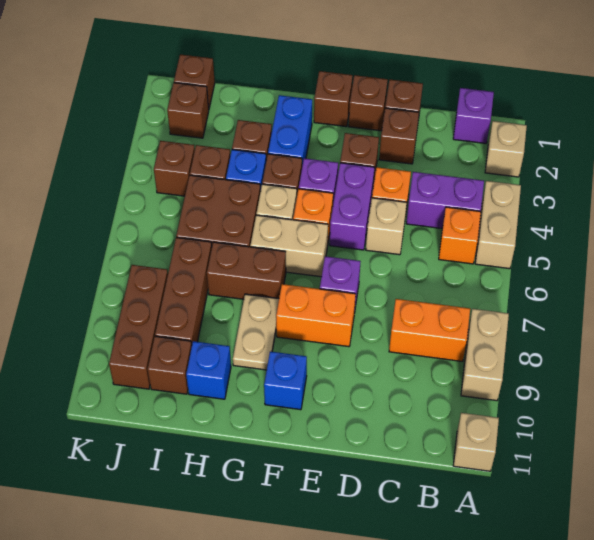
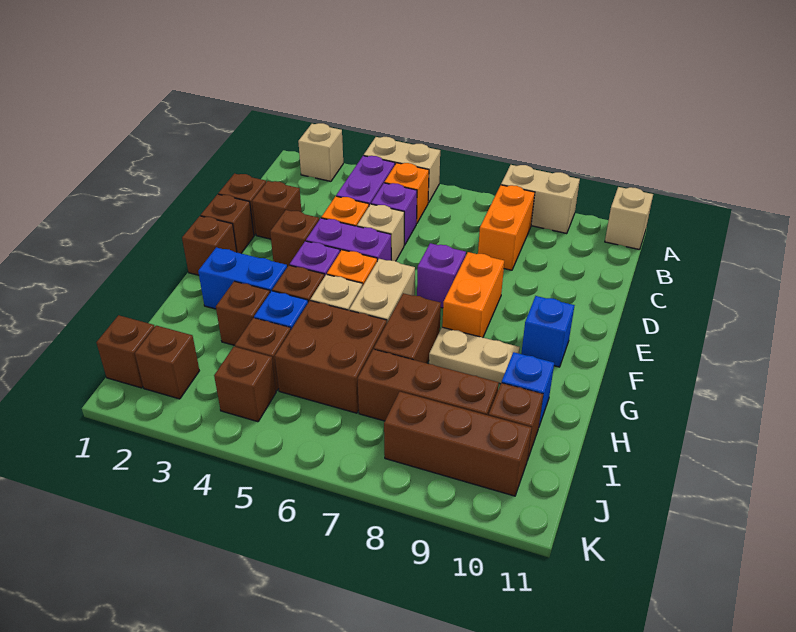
purple brick B1 level 1 -> purple brick C5 level 1

